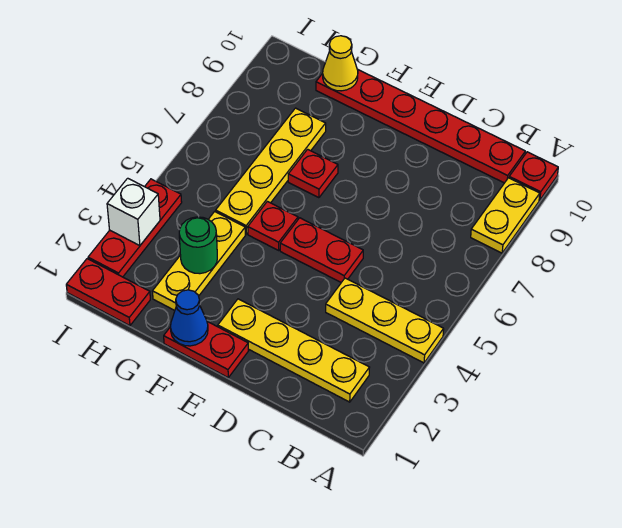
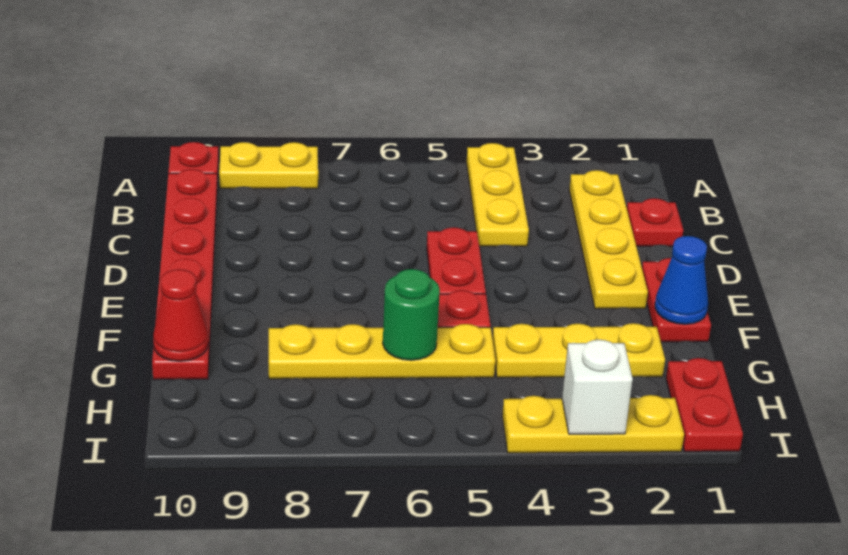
red plate F7 level 1 -> red plate C1 level 1
green round brick G3 level 2 -> green round brick G6 level 2
yellow cone G10 level 2 -> red cone G10 level 2
red plate I2:I4 level 1 -> yellow plate I2:I4 level 1

